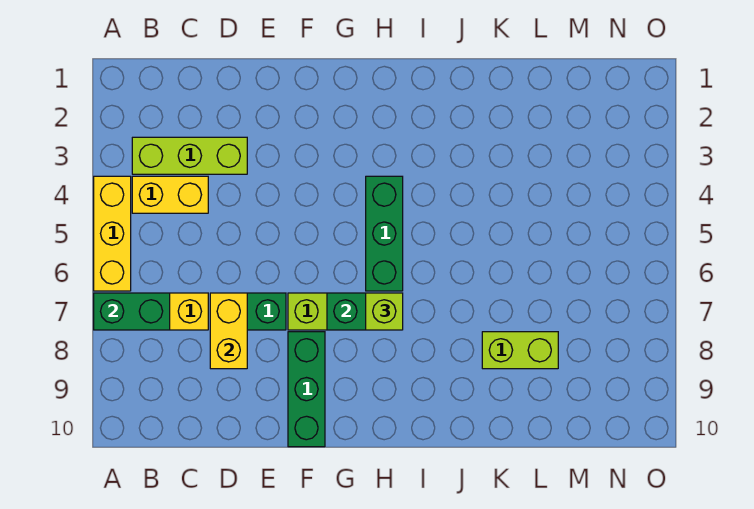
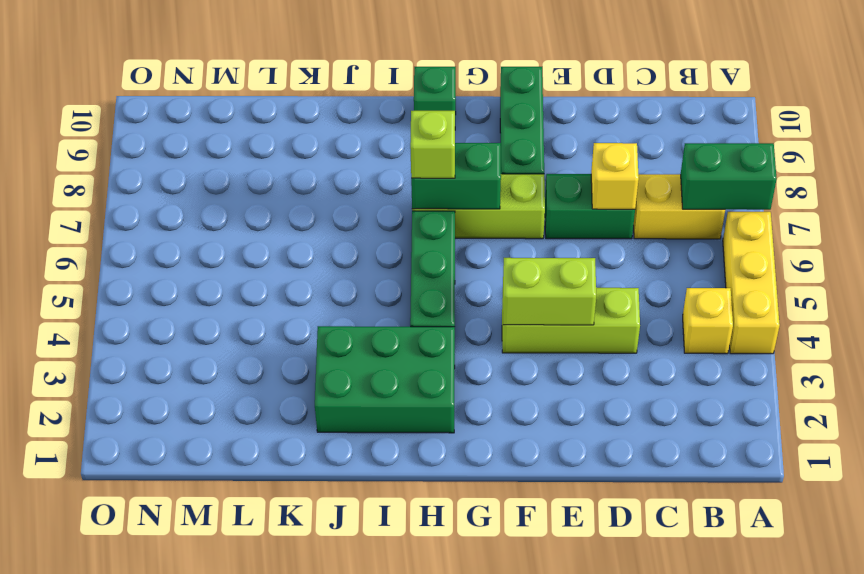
lime brick B3:D3 level 1 -> lime brick D4:F4 level 1
yellow brick B4:C4 level 1 -> yellow brick B4 level 1
yellow brick D7:D8 level 2 -> yellow brick D7 level 2
none -> green brick H2:J3 level 1
none -> green brick H10 level 1
lime brick K8:L8 level 1 -> lime brick E4:F4 level 2

